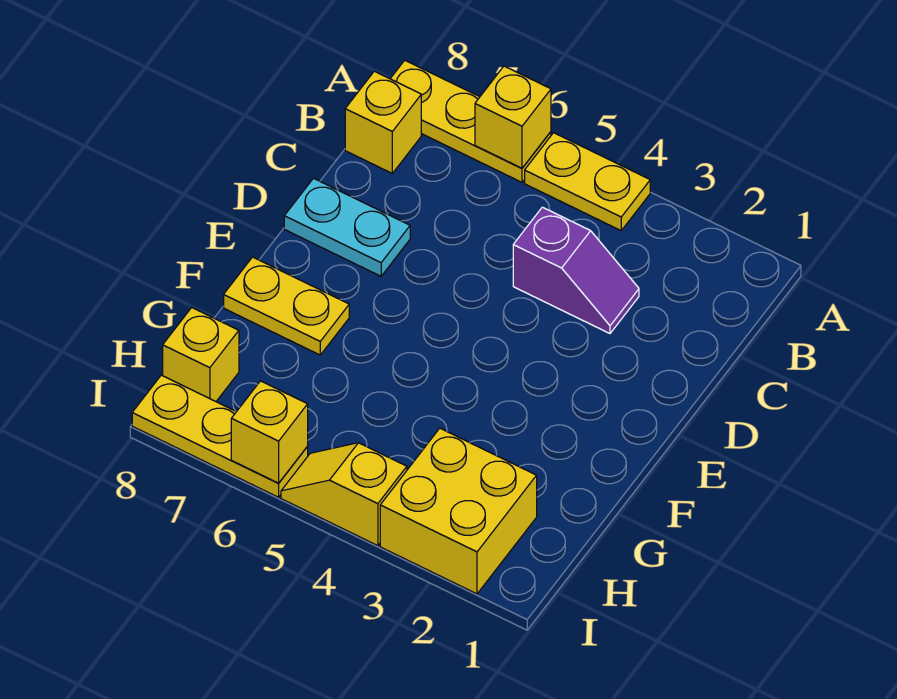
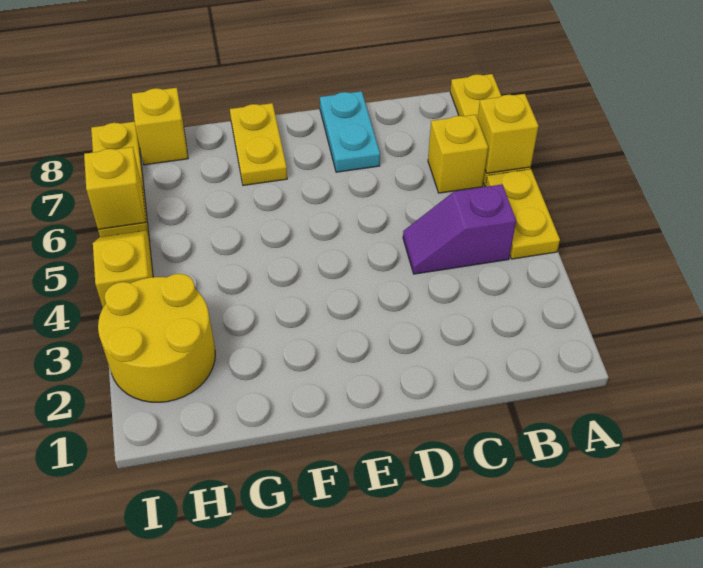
yellow brick B8 level 1 -> yellow brick B6 level 1
purple slope C3:C4 level 1 top 4 -> purple slope B4:C4 level 1 top B
yellow brick H2:I3 level 1 -> yellow round brick H2:I3 level 1

